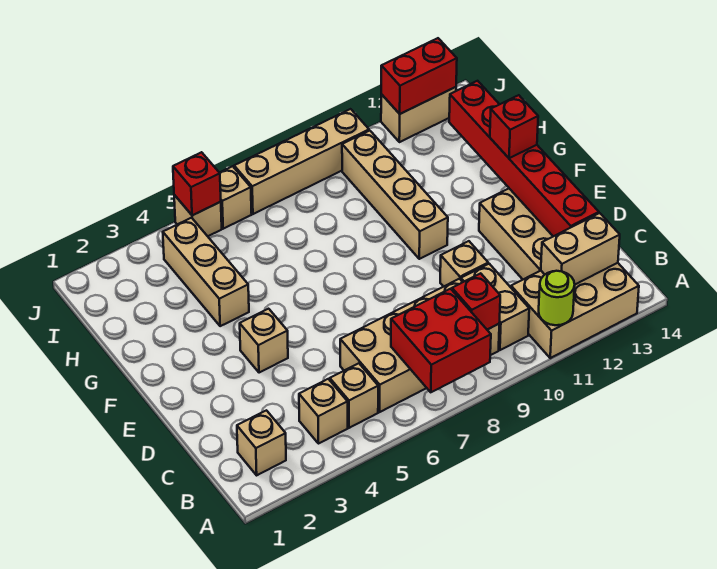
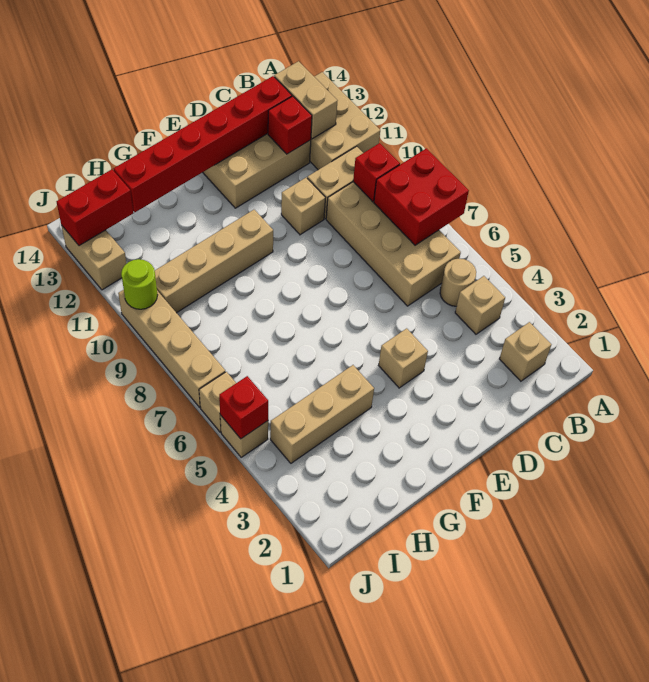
lime round brick A11 level 2 -> lime round brick J10 level 2
tan brick B5 level 1 -> tan round brick B5 level 1
red brick F13 level 3 -> red brick C12 level 2
red brick J12:J13 level 2 -> red brick I13:J13 level 2

